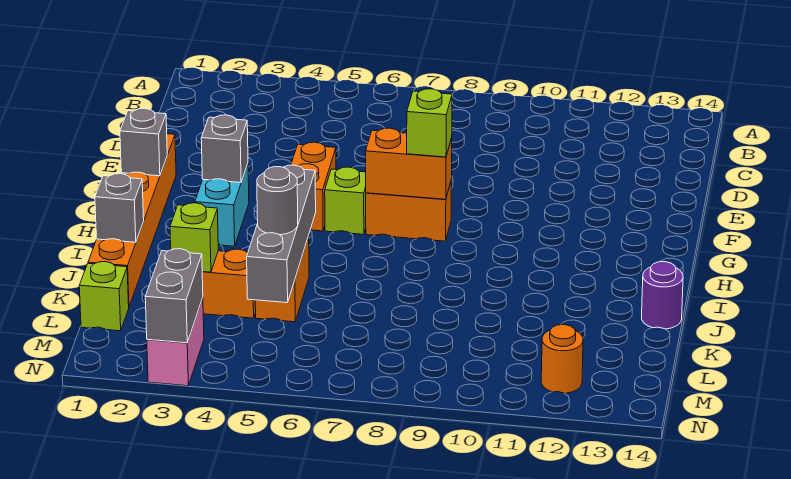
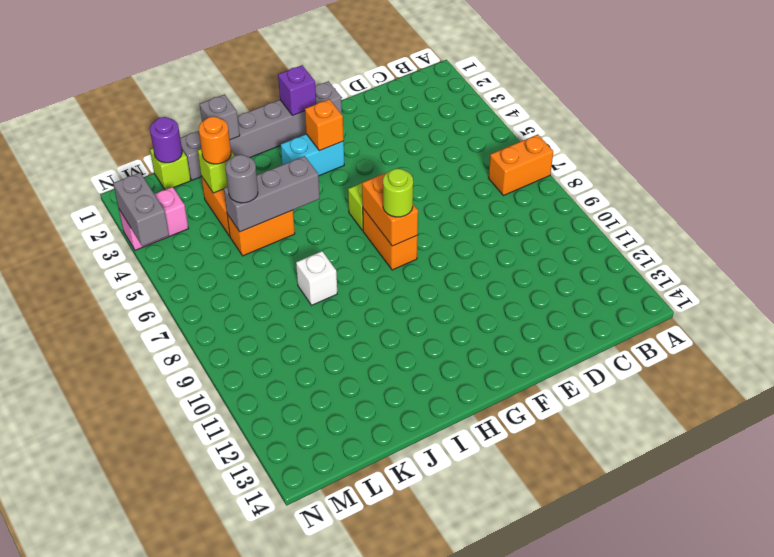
orange brick F1:K1 level 1 -> grey brick F1:K1 level 1
orange brick F5:G5 level 1 -> orange brick A7:B7 level 1
grey brick G1 level 2 -> purple brick G1 level 2
grey brick G3 level 2 -> orange brick G3 level 2
lime brick G8 level 3 -> lime round brick G8 level 3
grey brick I5:L5 level 2 -> grey brick I5:K5 level 2
none -> white brick J8 level 1
purple round brick J14 level 1 -> purple round brick L1 level 2
grey brick M3:N3 level 2 -> grey brick N3:N4 level 2
orange round brick M12 level 1 -> orange round brick K3 level 3

